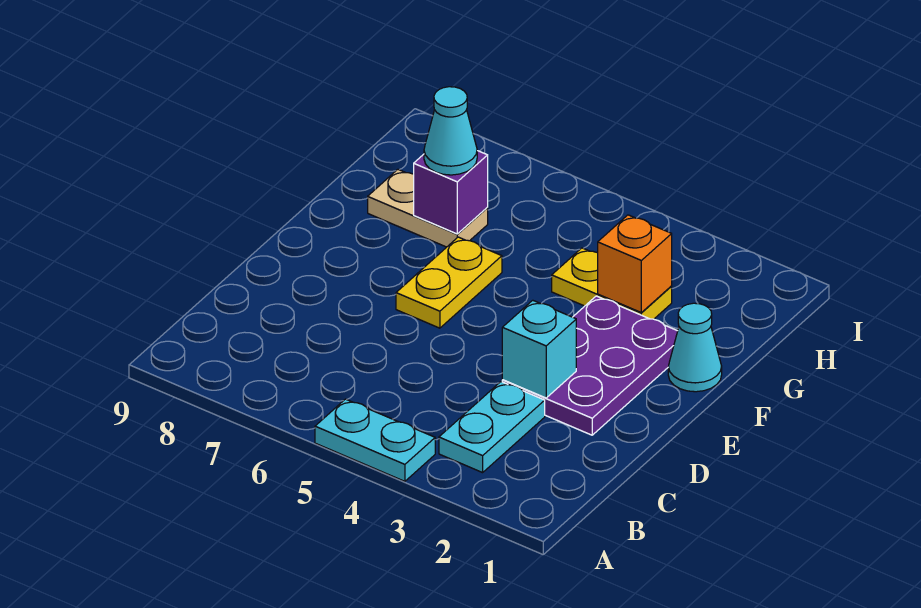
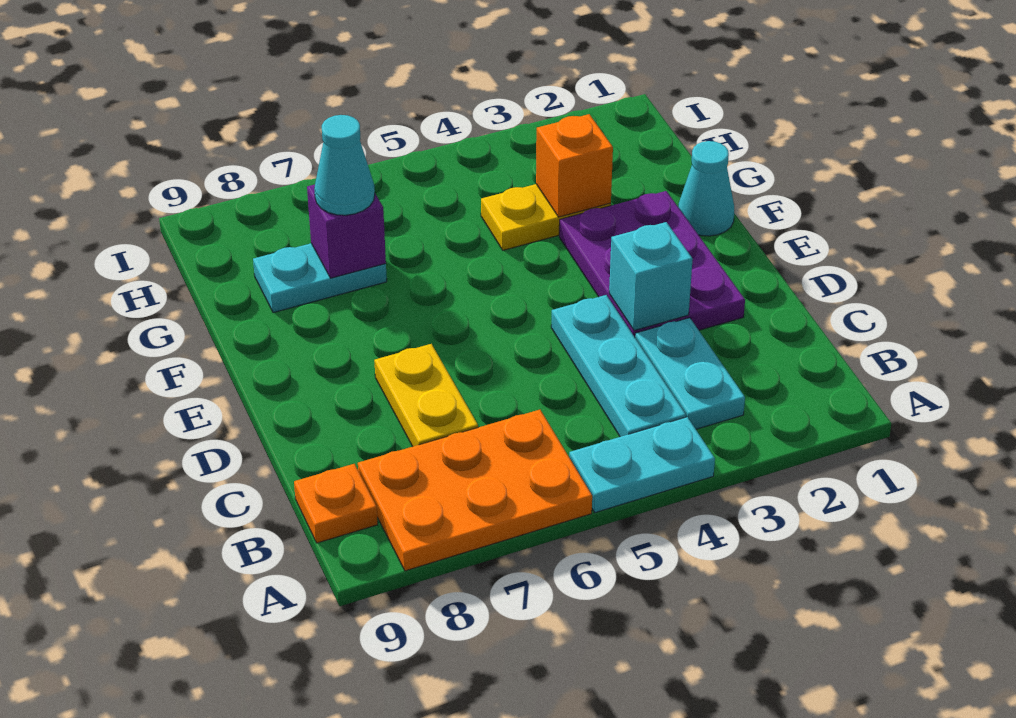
none -> orange plate A6:B8 level 1
none -> cyan plate B4:D4 level 1
none -> orange plate B9 level 1
yellow plate E6:F6 level 1 -> yellow plate C7:D7 level 1
tan plate G7:G8 level 1 -> cyan plate G7:G8 level 1

